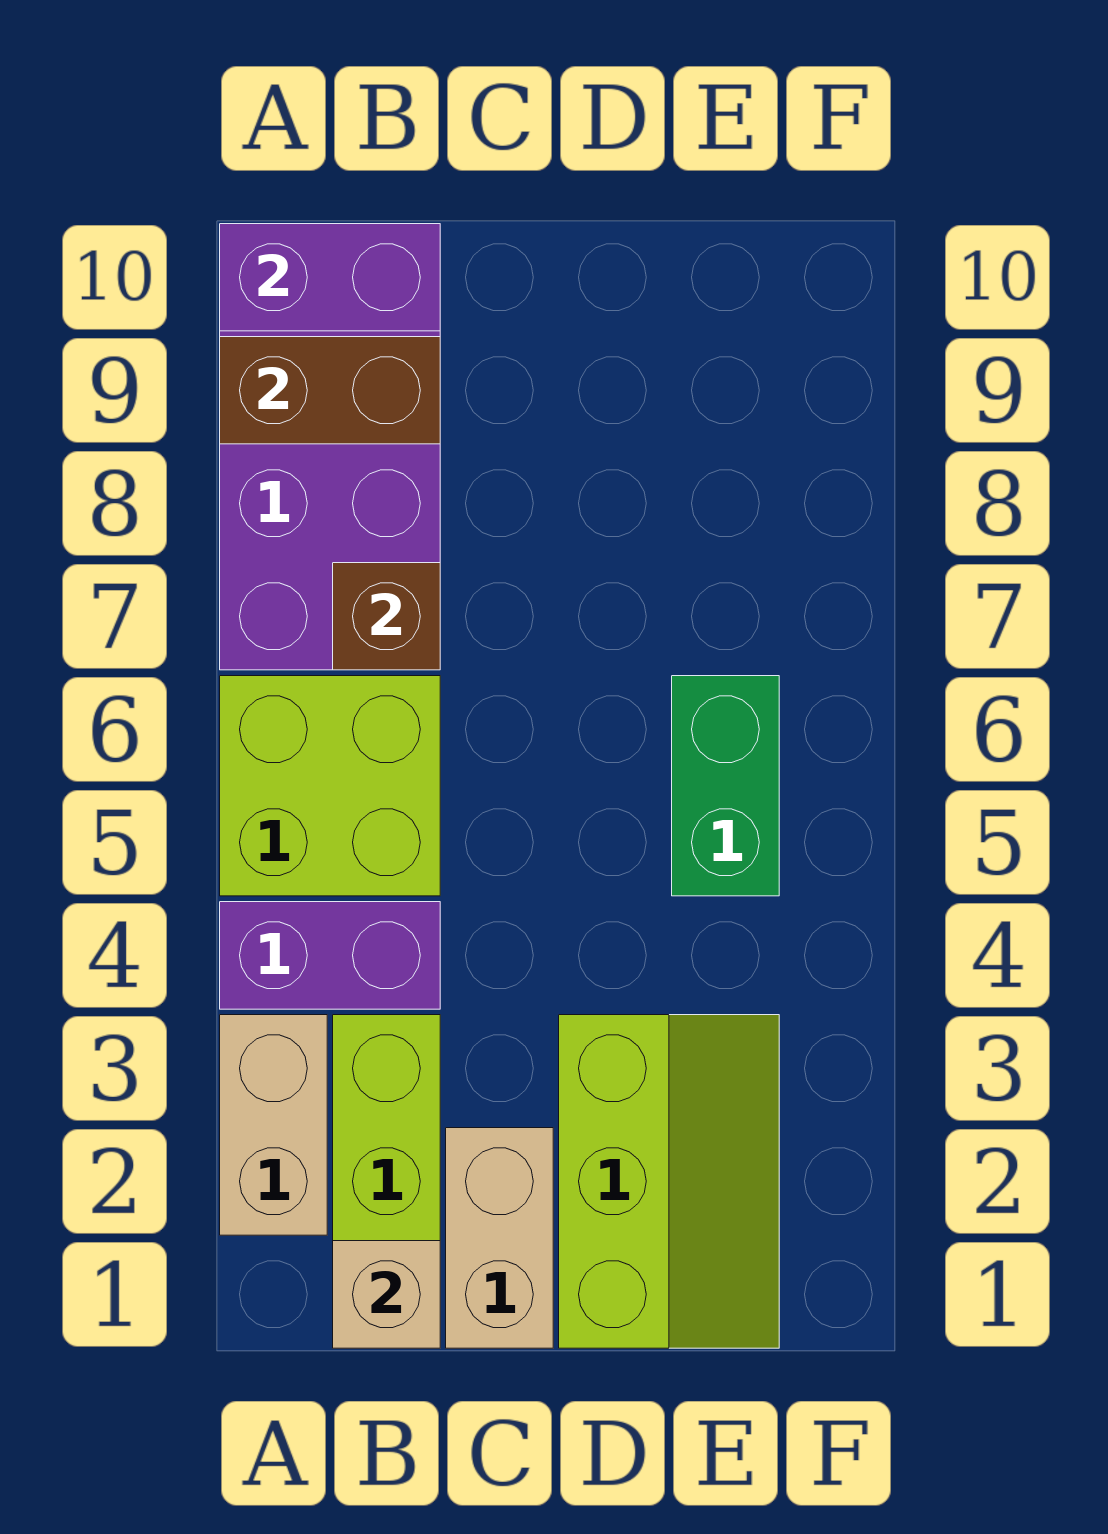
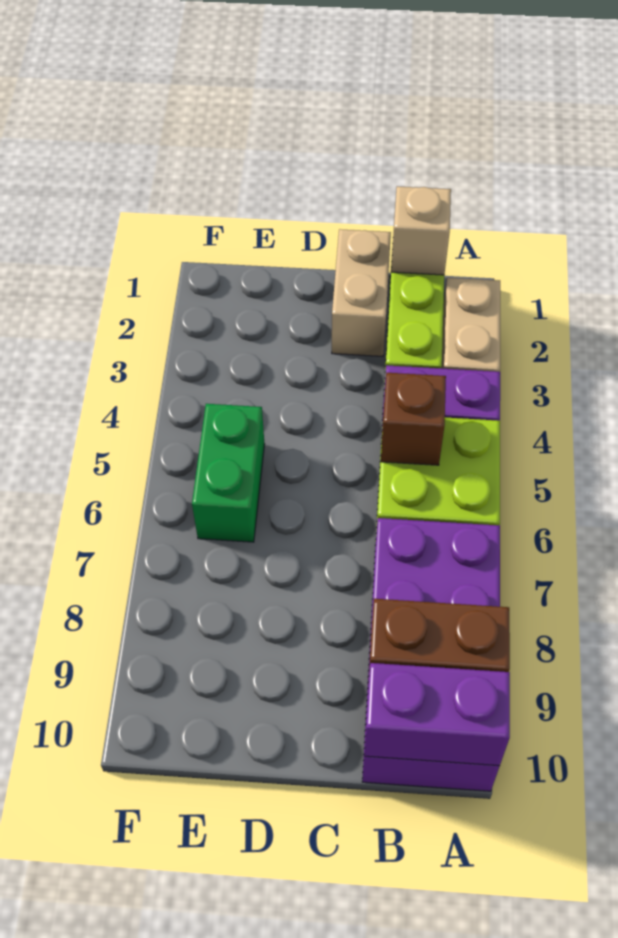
brown brick B7 level 2 -> brown brick B5 level 2
lime slope D1:E3 level 1 top D -> none

